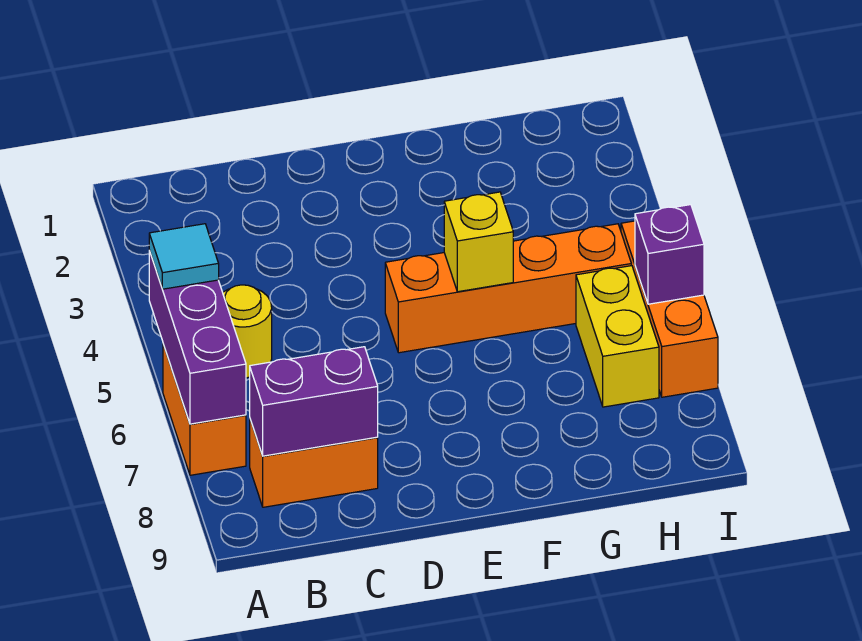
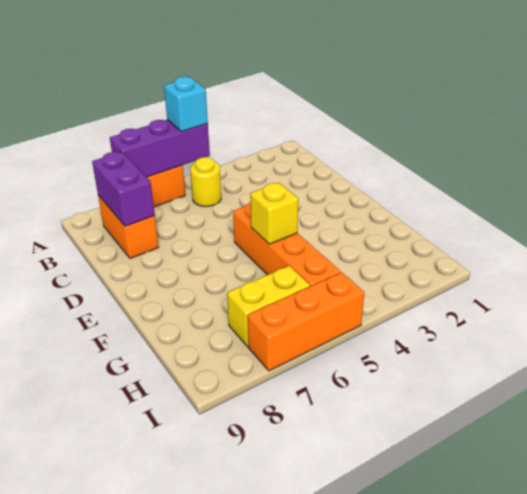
cyan tile A5 level 3 -> cyan brick A5 level 3
purple brick I6 level 2 -> none

